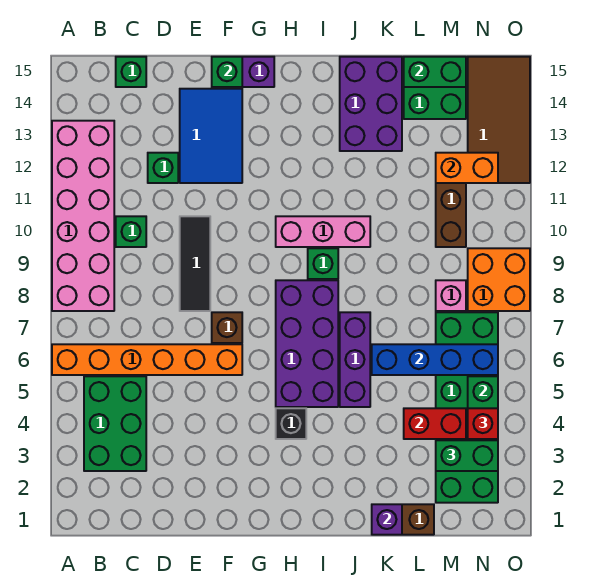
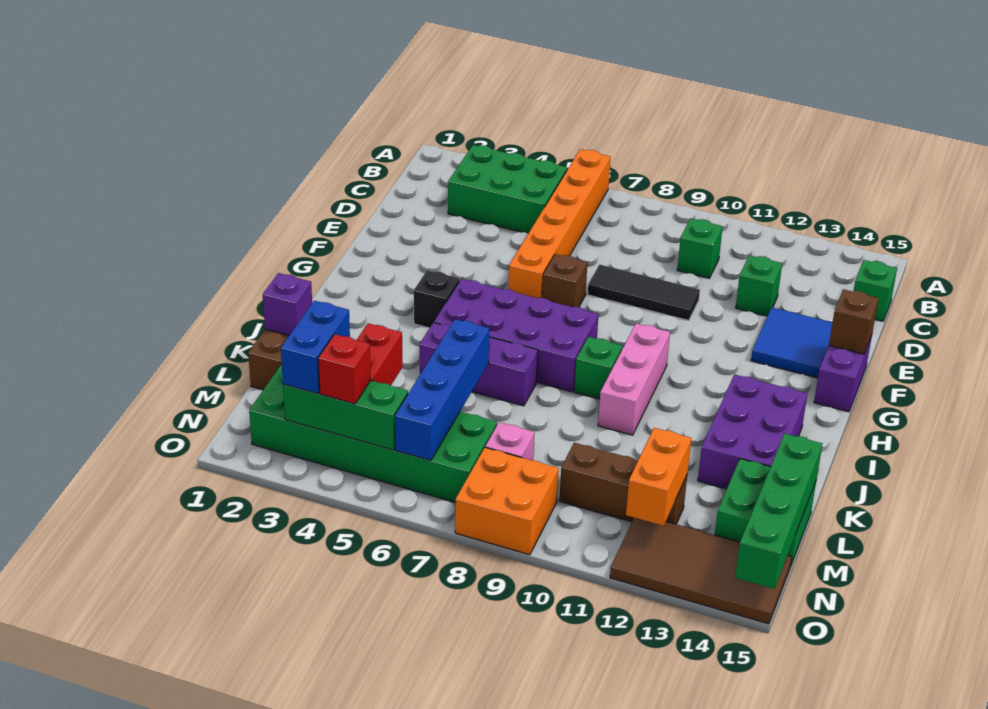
pink brick A8:B13 level 1 -> none
blue tile E12:F14 level 1 -> blue tile E13:F14 level 1
green brick F15 level 2 -> brown brick F15 level 2
purple brick J13:K15 level 1 -> purple brick I13:K14 level 1
green brick L15:M15 level 2 -> green brick L15:O15 level 2
green brick M3:N3 level 3 -> blue brick M3:N3 level 3

